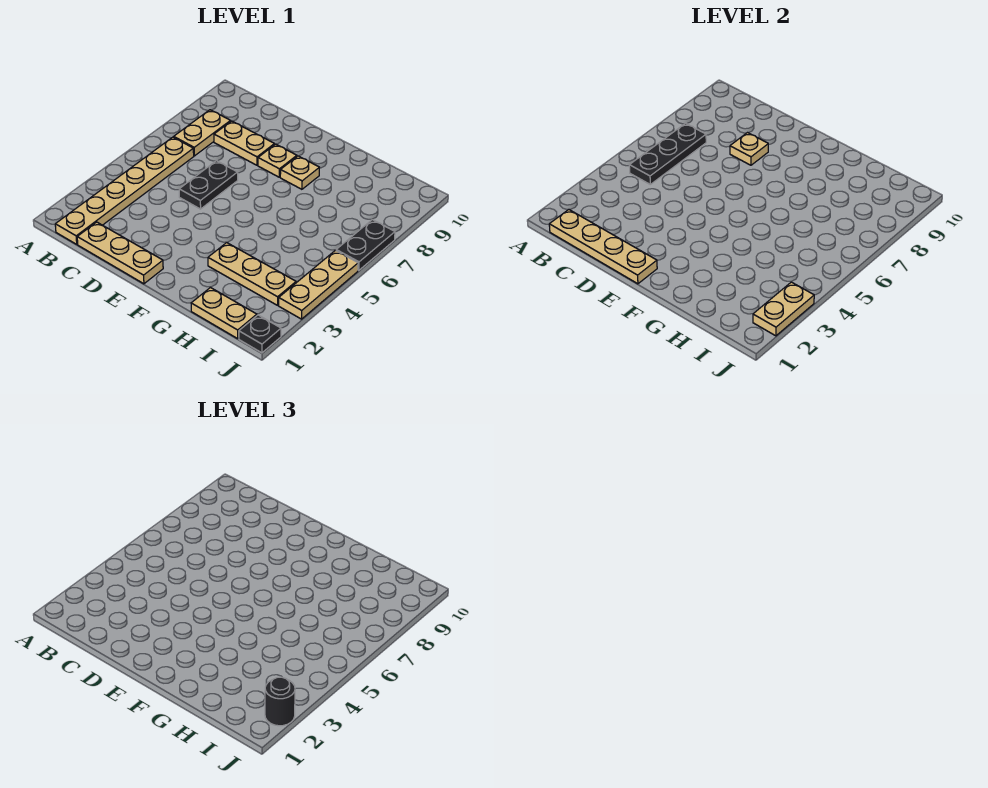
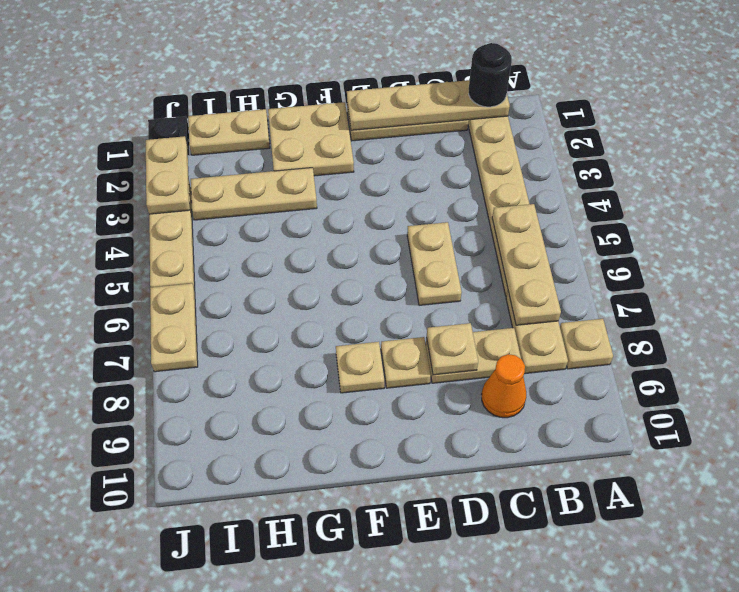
none -> tan plate A8 level 1
black plate B5:B7 level 2 -> tan plate B5:B7 level 2
none -> orange cone C9 level 1
black plate D5:D6 level 1 -> tan plate D5:D6 level 1
none -> tan plate F1:G2 level 1
black round brick J2 level 3 -> black round brick B1 level 3
black plate J6:J7 level 1 -> tan plate J6:J7 level 1

